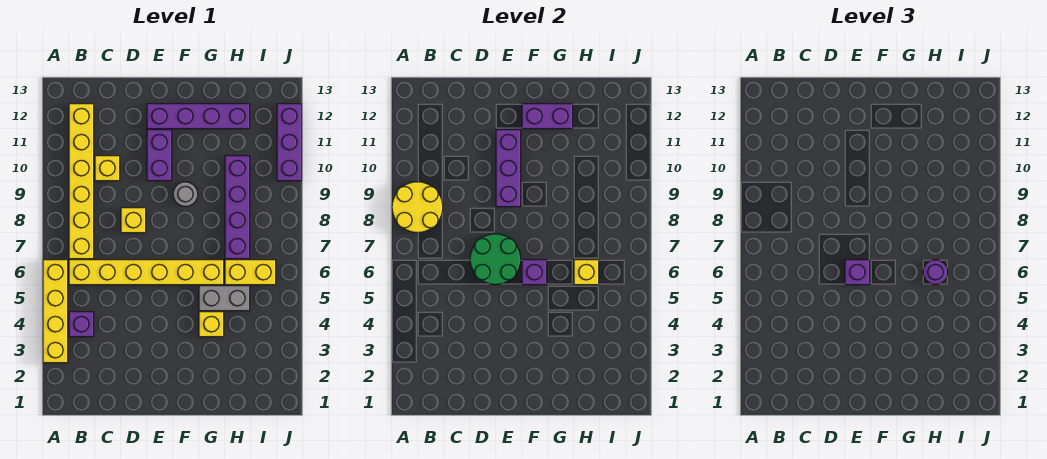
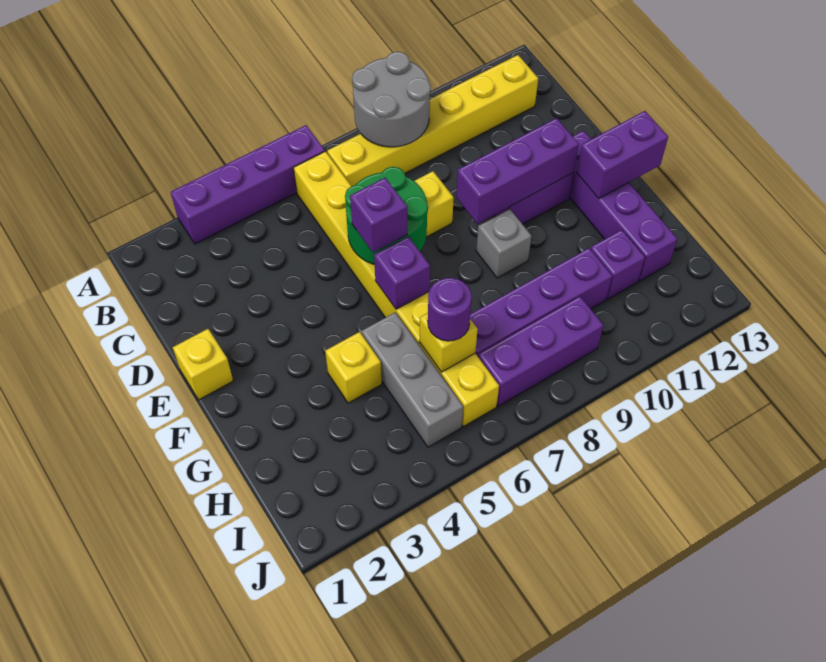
yellow brick A3:A6 level 1 -> purple brick A3:A6 level 1
yellow round brick A8:B9 level 2 -> grey round brick A8:B9 level 2
purple brick B4 level 1 -> purple brick H11 level 1
yellow brick C10 level 1 -> yellow brick E1 level 1
grey round brick F9 level 1 -> grey brick F9 level 1
purple brick F12:G12 level 2 -> purple brick F12:F13 level 2
grey brick G5:H5 level 1 -> grey brick G5:I5 level 1
purple brick J10:J12 level 1 -> purple brick I7:I9 level 1

